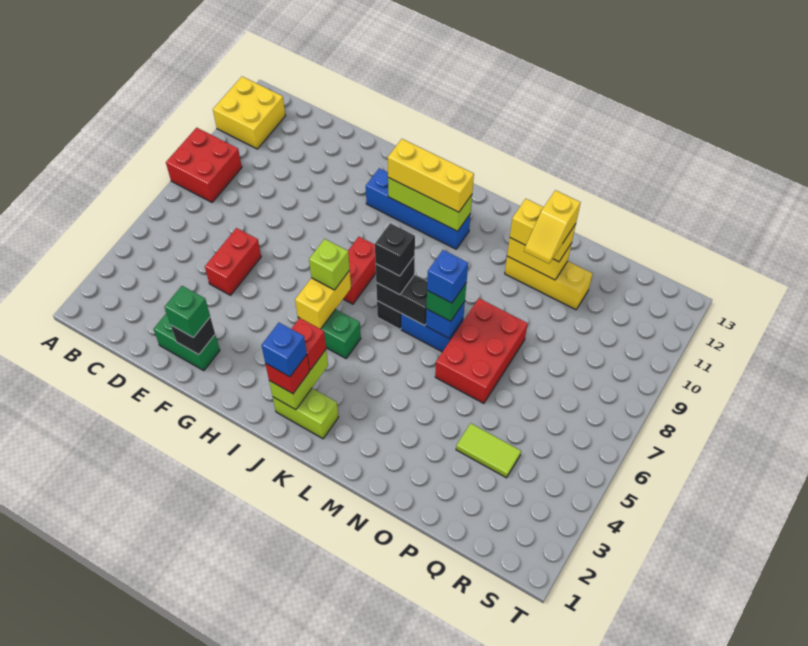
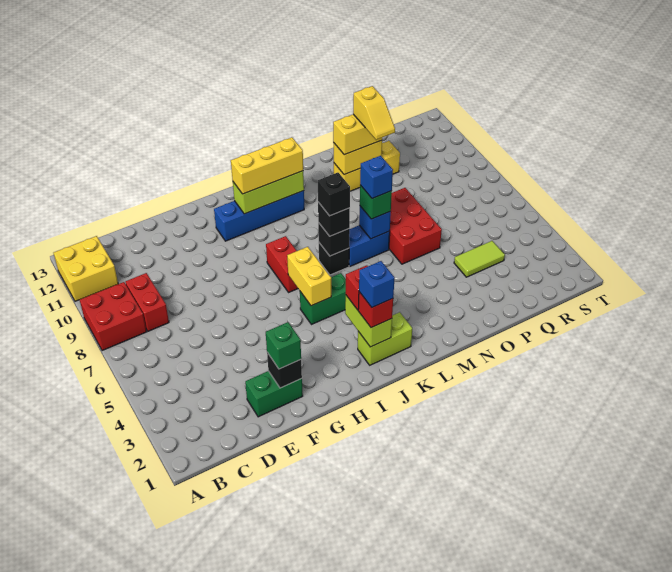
red brick E5:E6 level 1 -> red brick C8:C9 level 1
lime brick I6 level 3 -> none
black brick K7:L7 level 2 -> black brick K7 level 2

